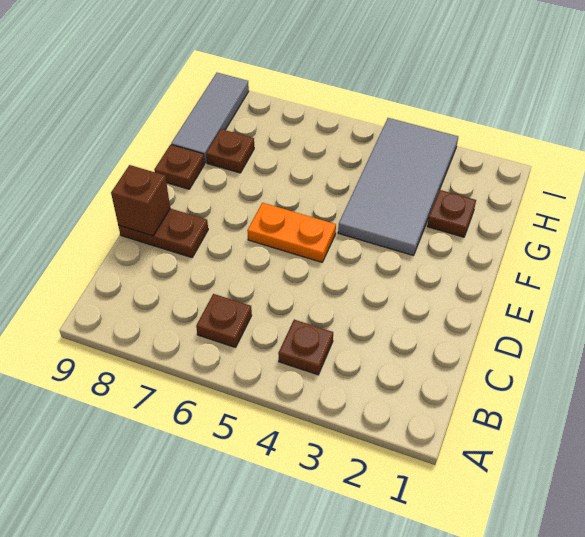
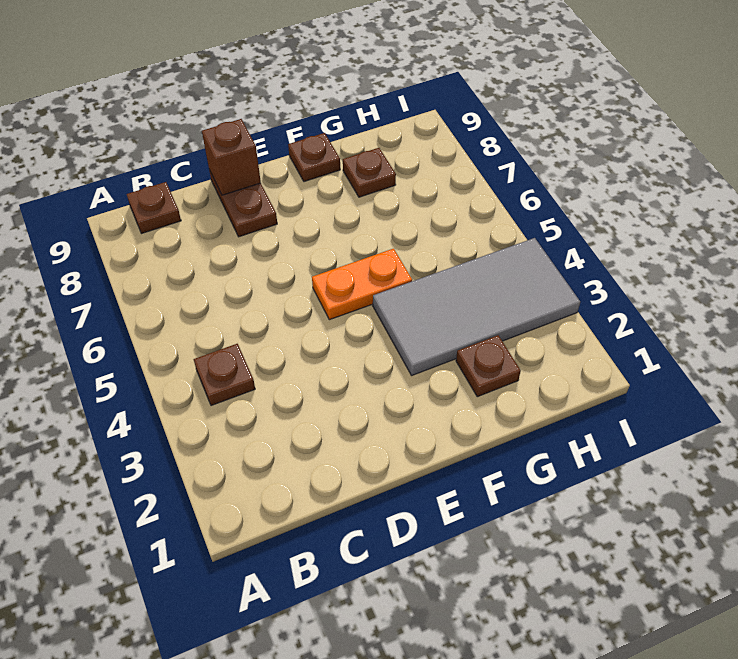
brown plate B6 level 1 -> brown plate B9 level 1
orange plate E5:E6 level 1 -> orange plate E5:F5 level 1
grey tile G9:I9 level 1 -> none

